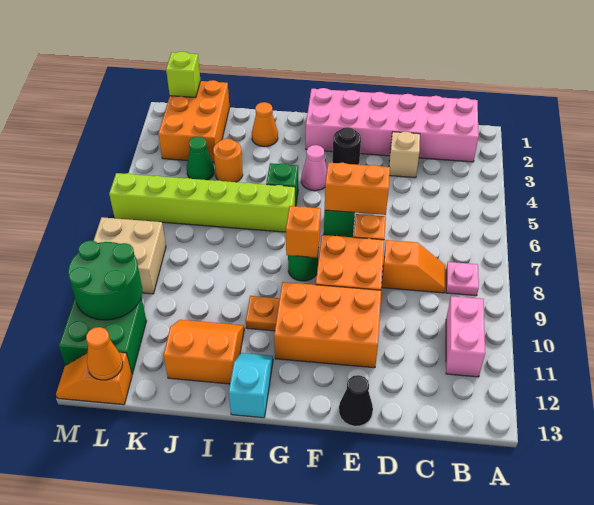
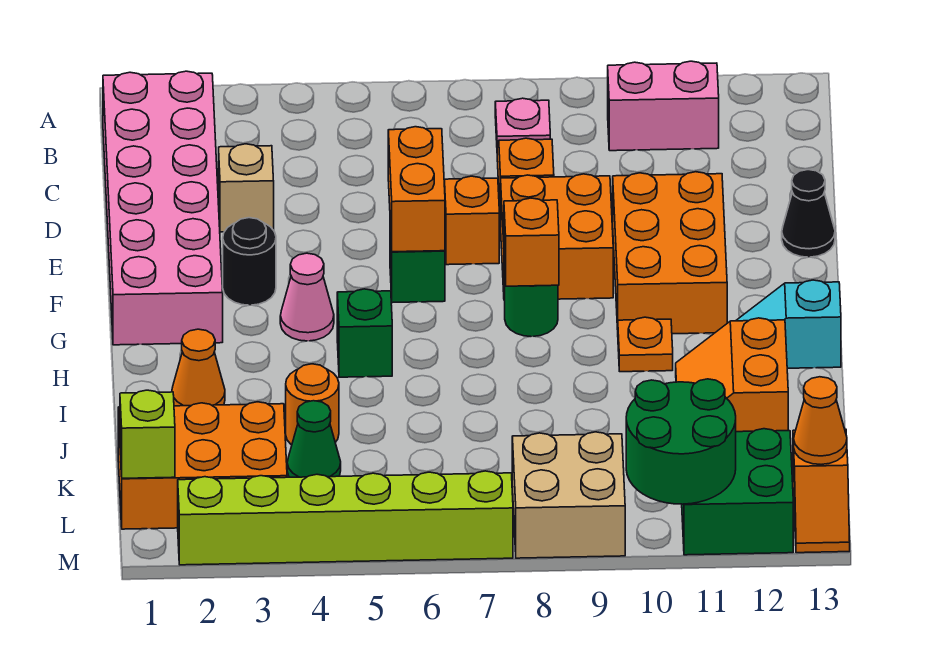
lime brick H6:M6 level 1 -> lime brick M2:M7 level 1

